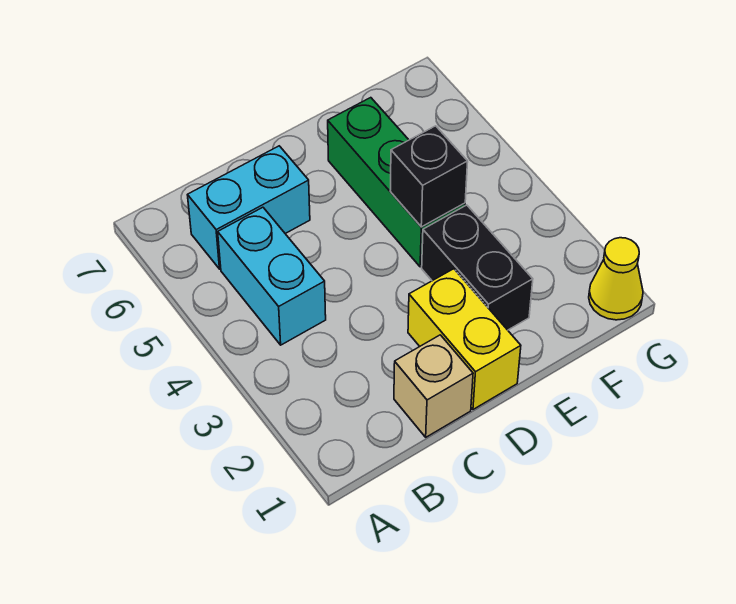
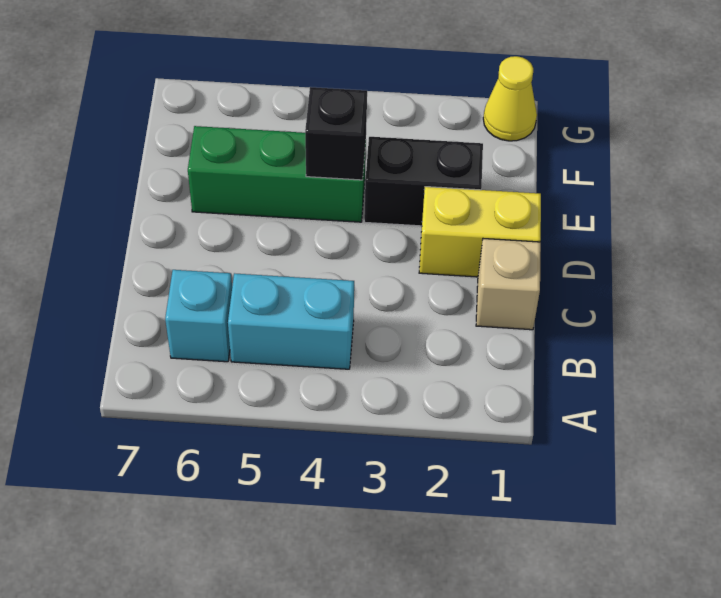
cyan brick B6:C6 level 1 -> cyan brick B6 level 1

